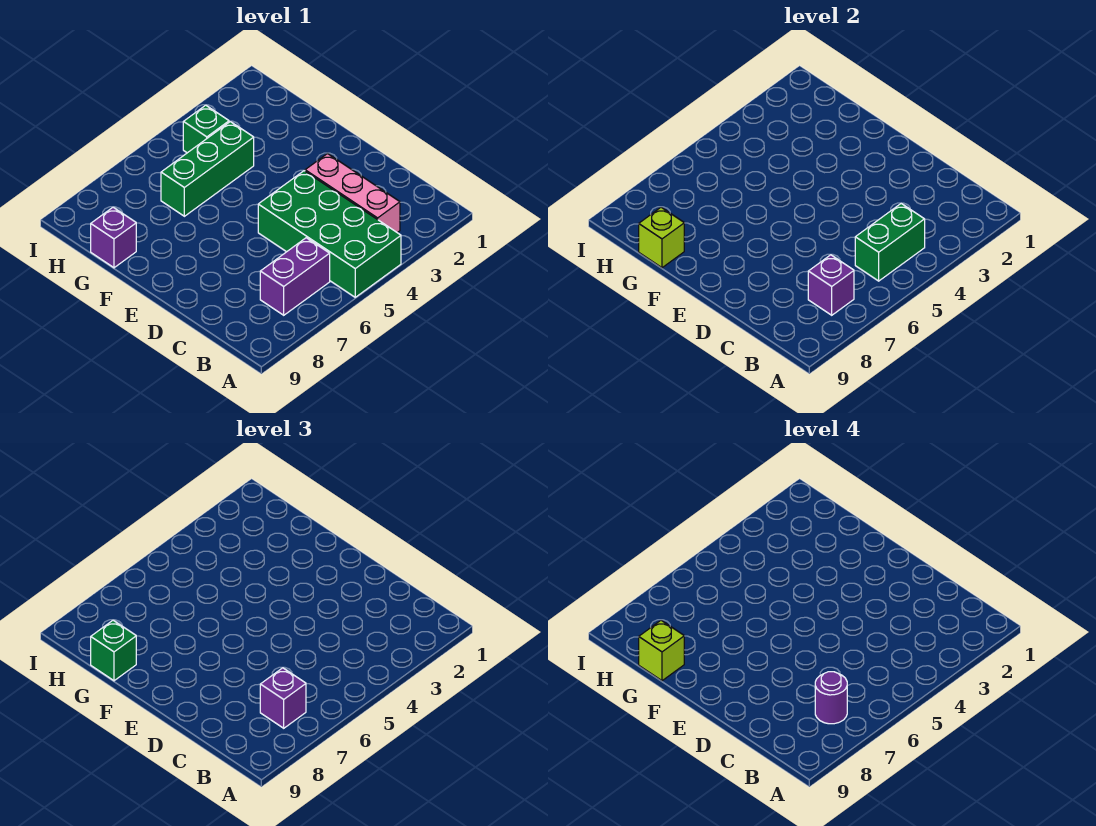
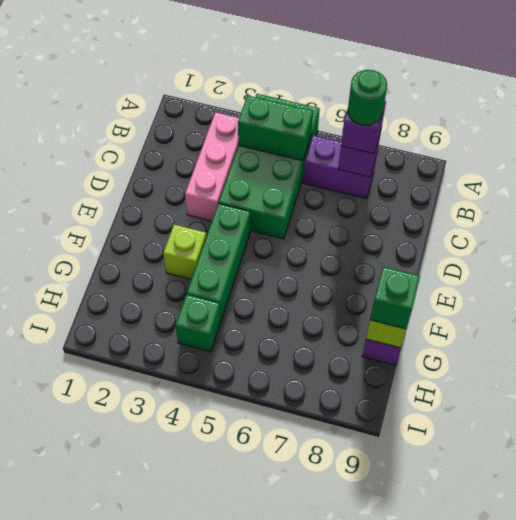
purple round brick B7 level 4 -> green round brick B7 level 4
green brick G4:G6 level 1 -> green brick E4:G4 level 1
lime brick G9 level 4 -> lime brick F3 level 1

